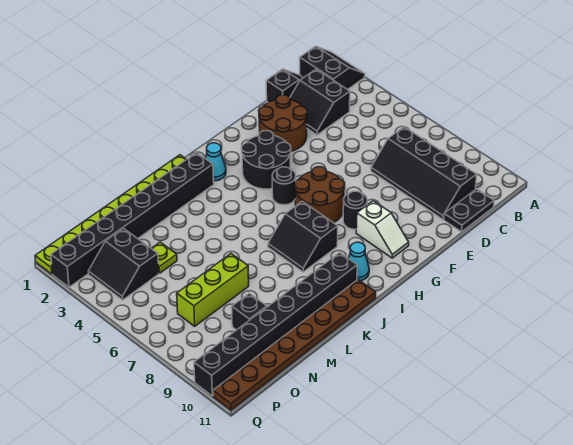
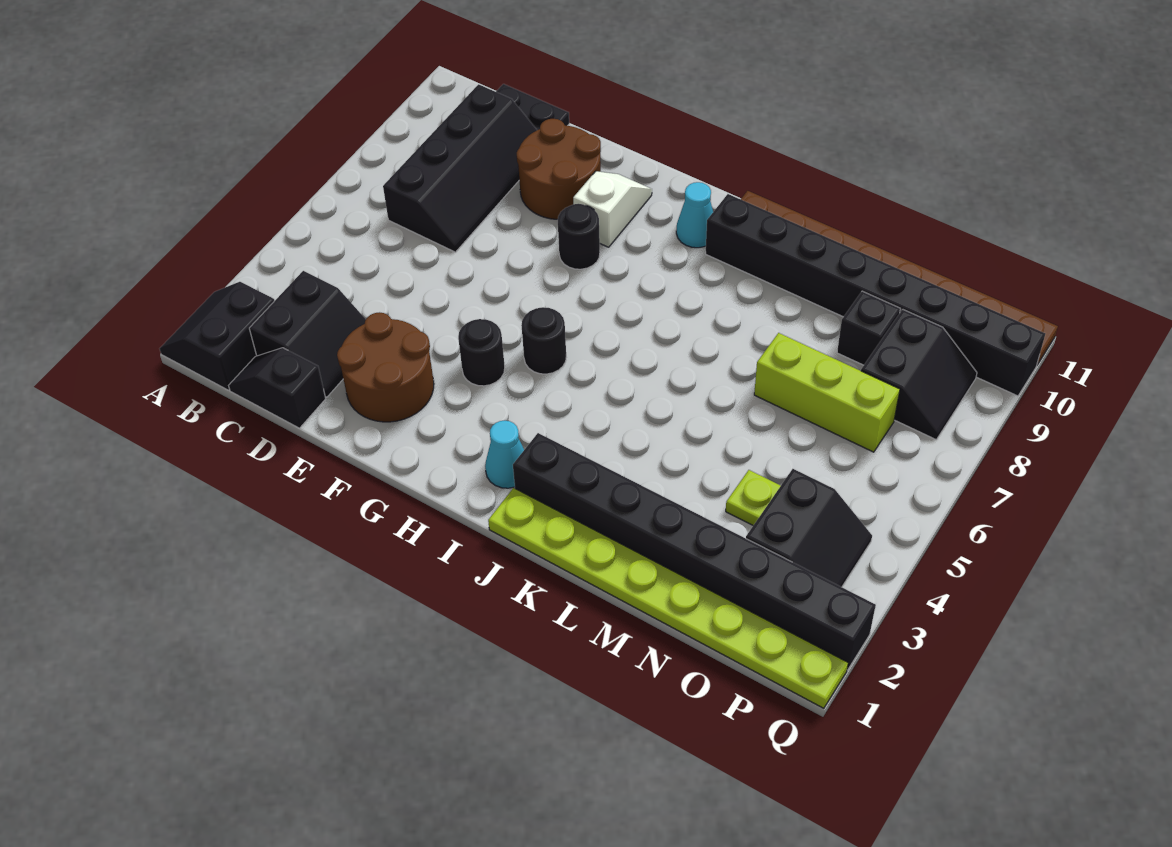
black round brick G3:H4 level 1 -> black round brick G4 level 1
brown round brick G6:H7 level 1 -> brown round brick E9:F10 level 1
black slope I7:J8 level 1 top I -> black slope O8:P9 level 1 top O

